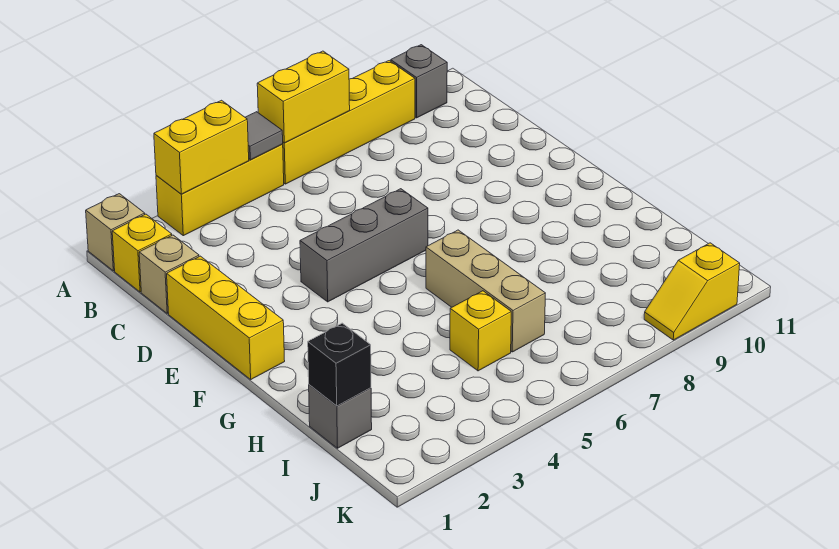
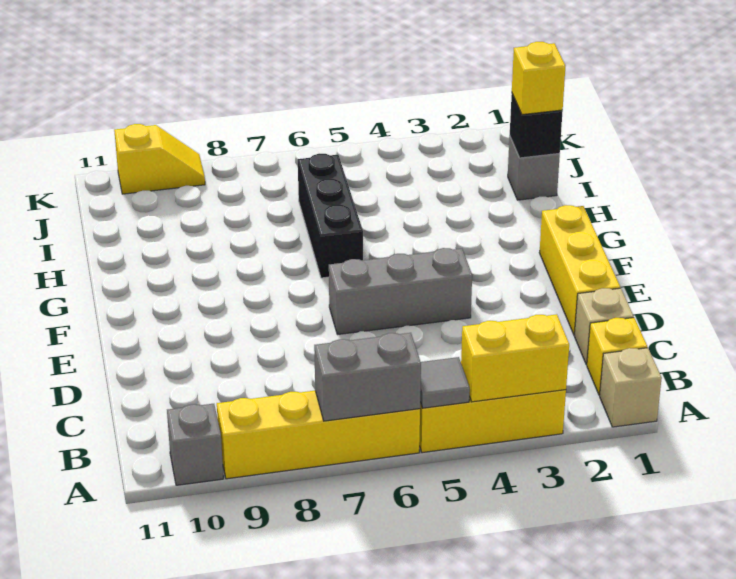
yellow brick A6:A7 level 2 -> grey brick A6:A7 level 2
tan brick G6:I6 level 1 -> black brick G6:I6 level 1
yellow brick I5 level 1 -> yellow brick I1 level 3

